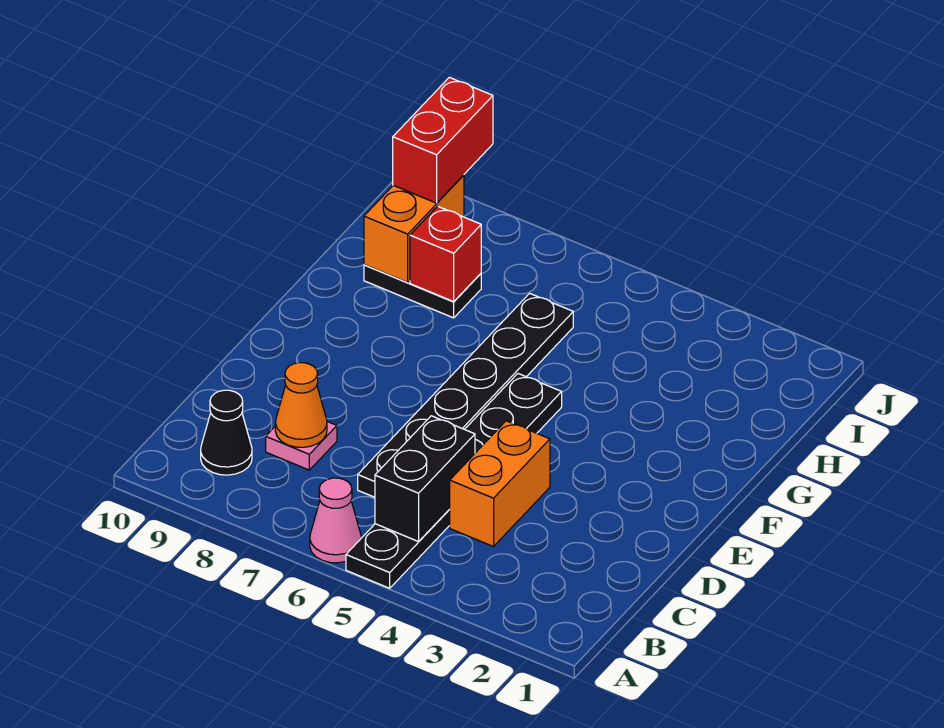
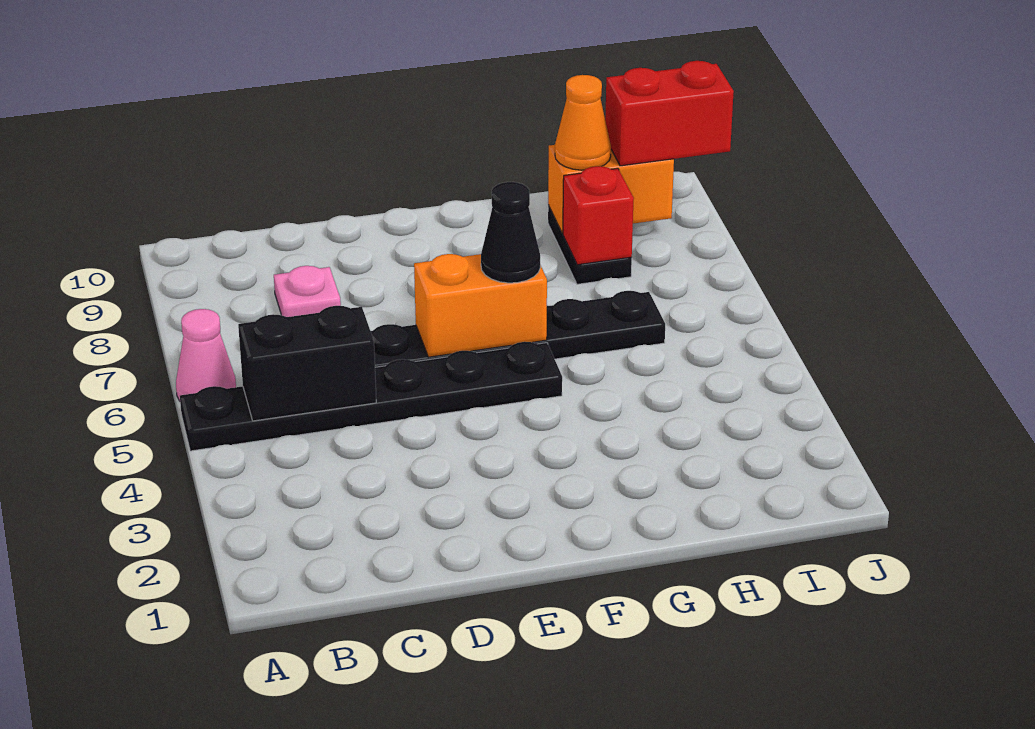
black cone B9 level 1 -> black cone F6 level 3
orange brick C4:D4 level 1 -> orange brick E6:F6 level 2
orange cone C8 level 2 -> orange cone H9 level 3

